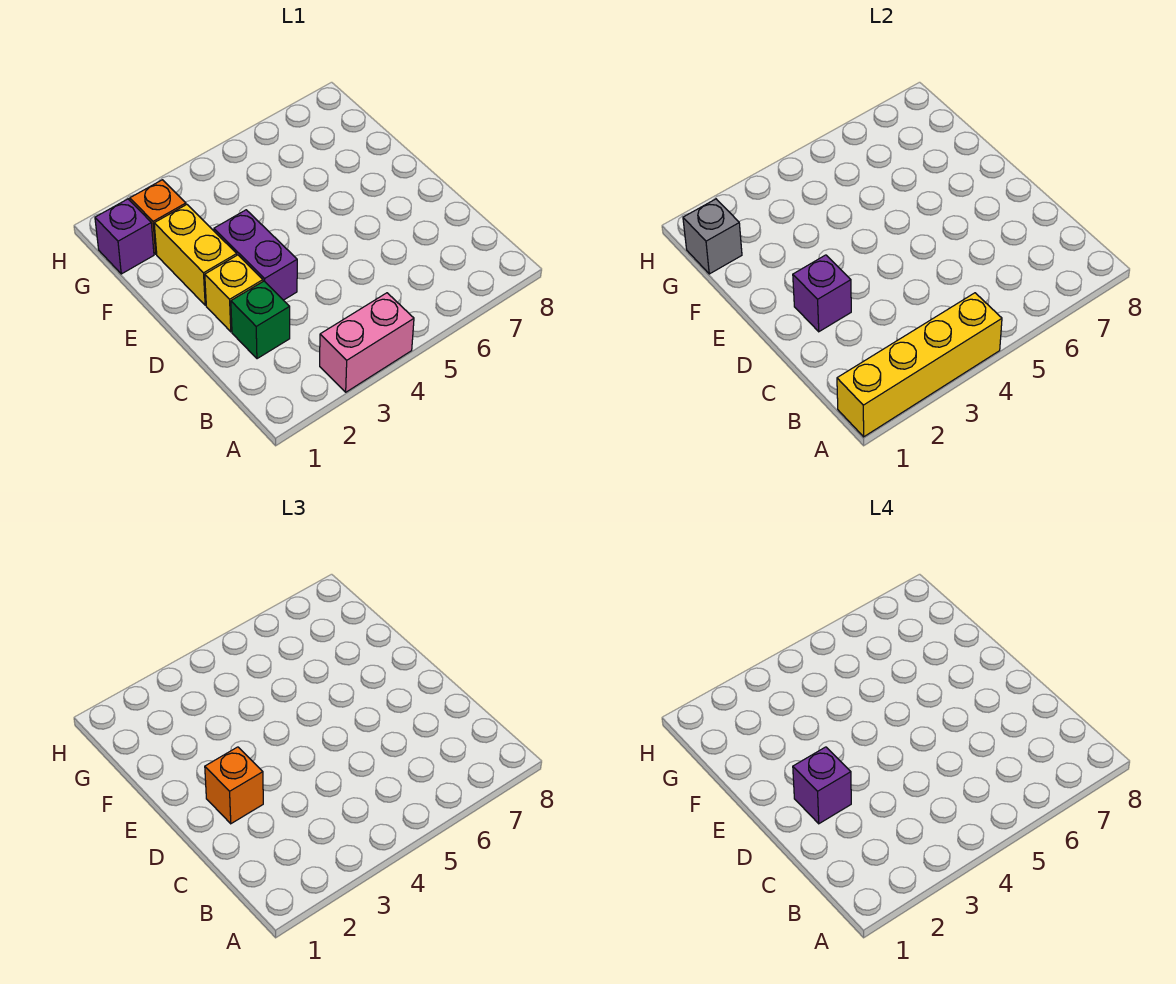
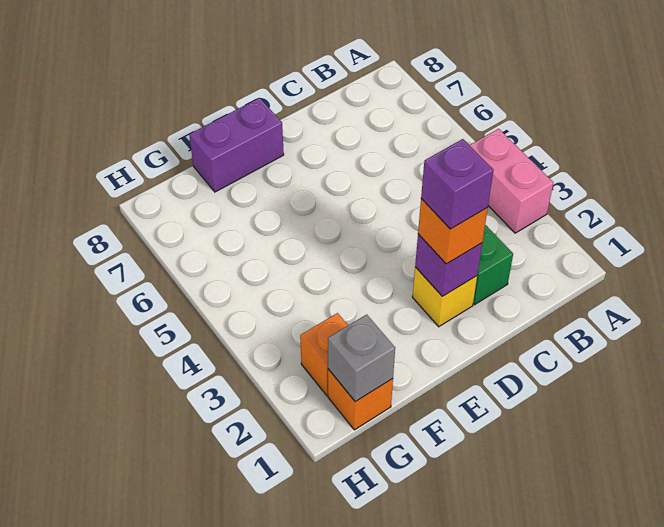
yellow brick A1:A4 level 2 -> none
purple brick D3:E3 level 1 -> purple brick E8:F8 level 1
yellow brick E2:F2 level 1 -> none
purple brick G1 level 1 -> orange brick G1 level 1

